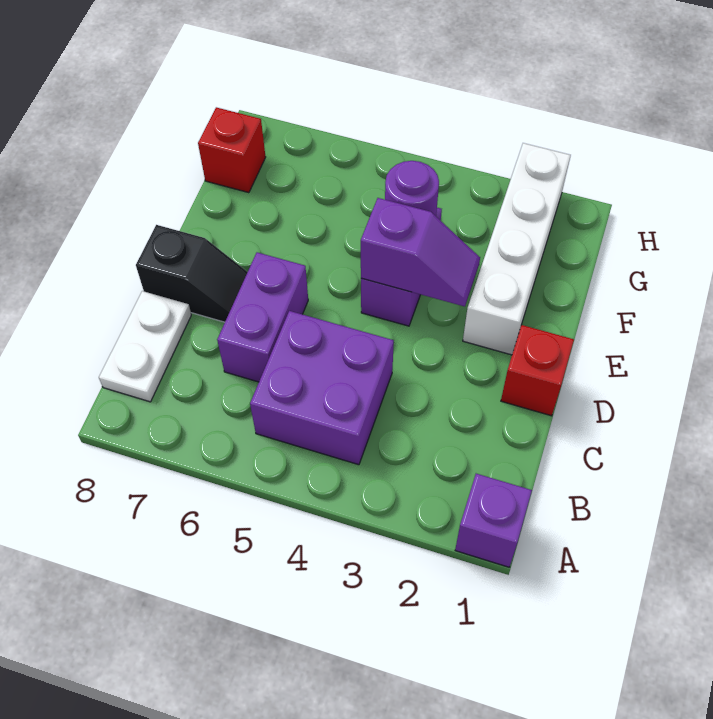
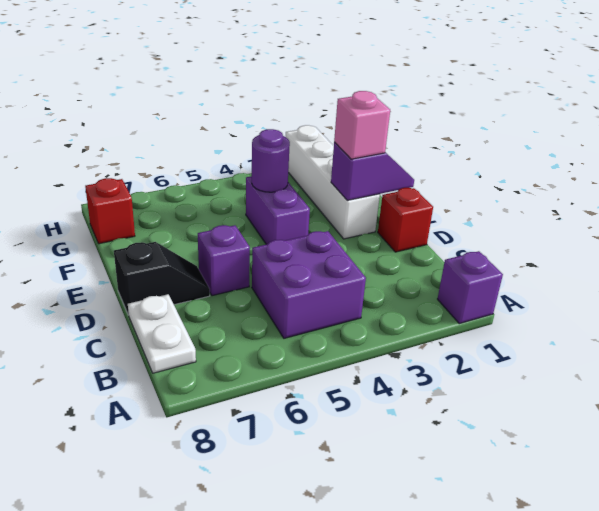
purple brick C6:D6 level 1 -> purple brick D6 level 1
none -> pink brick E2 level 3
purple slope E3:E4 level 2 top 4 -> purple slope E1:E2 level 2 top 2

